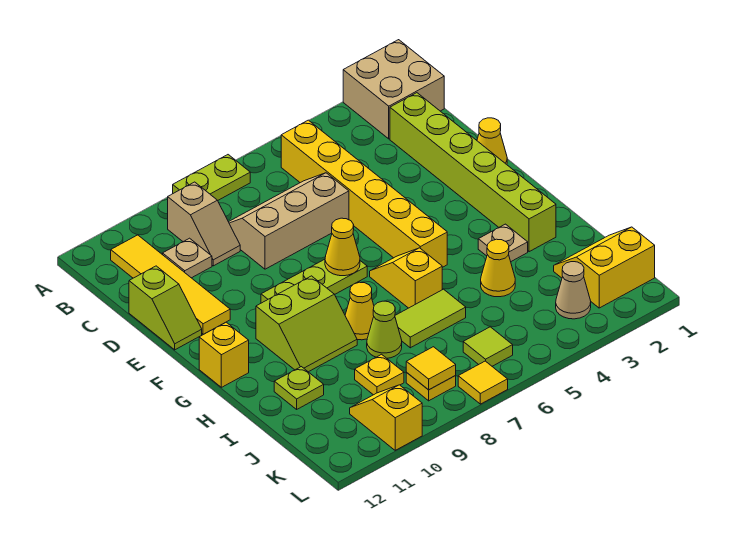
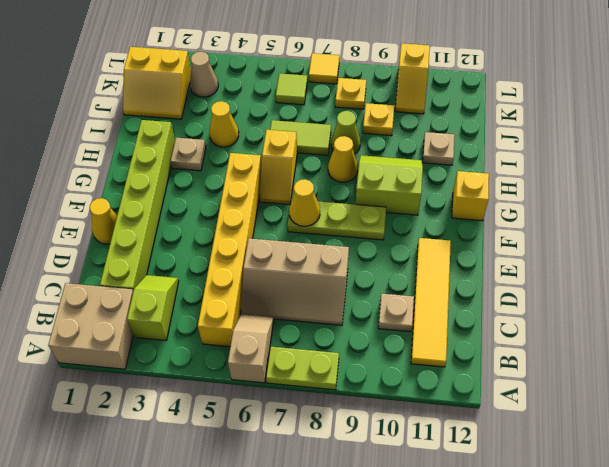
tan slope B9:C9 level 1 top B -> tan slope A6:B6 level 1 top A
lime slope D12:E12 level 1 top D -> lime slope B3:C3 level 1 top B
lime plate I11 level 1 -> tan plate I11 level 1
yellow tile K8 level 2 -> none

